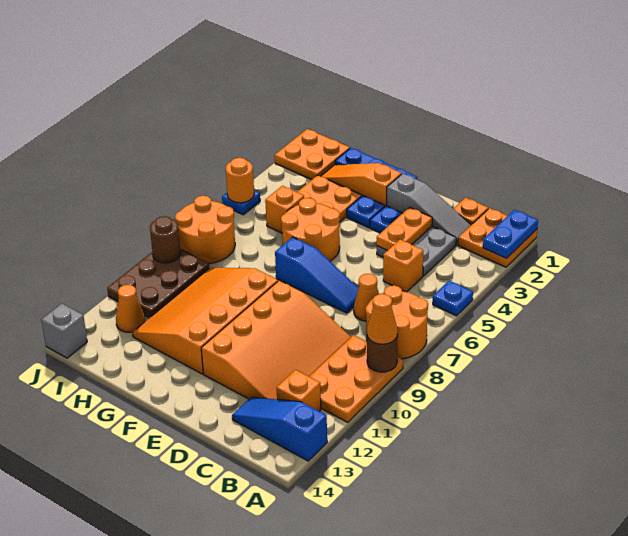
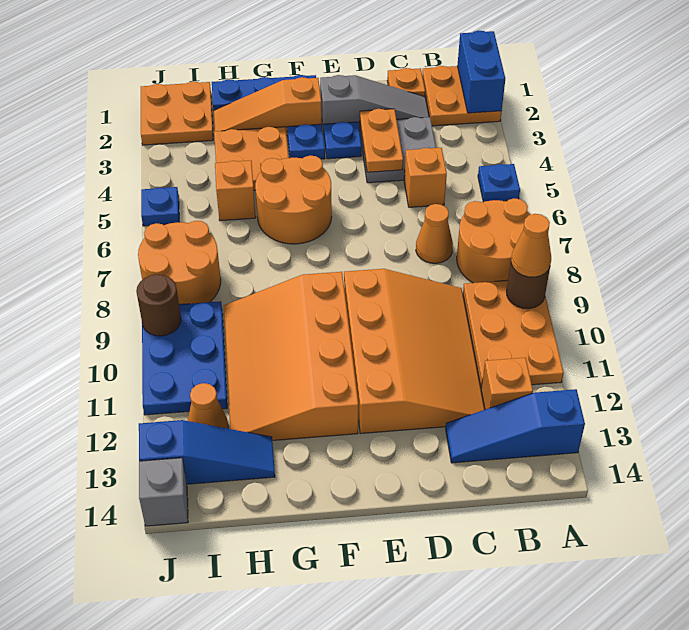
blue plate A1:A2 level 2 -> blue brick A1:A2 level 2
blue slope D7:F7 level 1 top F -> blue slope H13:J13 level 1 top J
brown plate I9:J11 level 1 -> blue plate I9:J11 level 1
orange round brick J5 level 2 -> none

